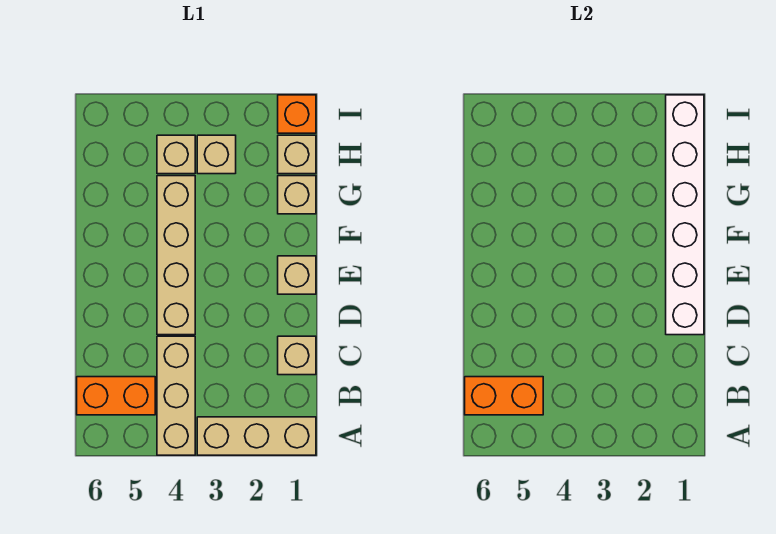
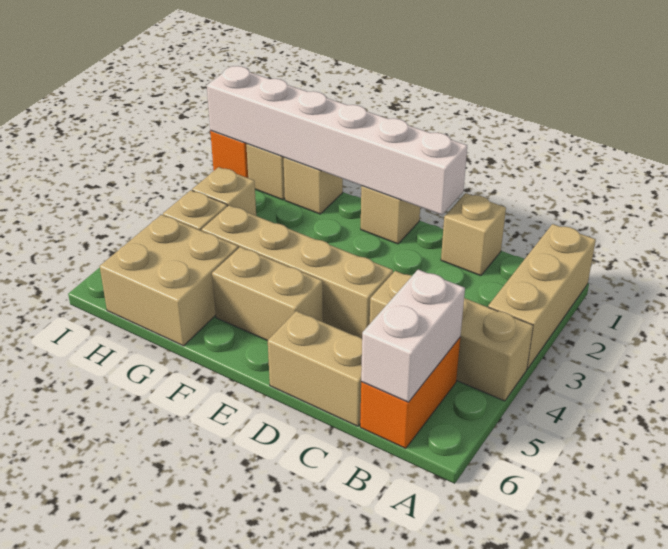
orange brick B5:B6 level 2 -> white brick B5:B6 level 2
none -> tan brick C6:D6 level 1
none -> tan brick E5:F5 level 1
none -> tan brick G5:H6 level 1

